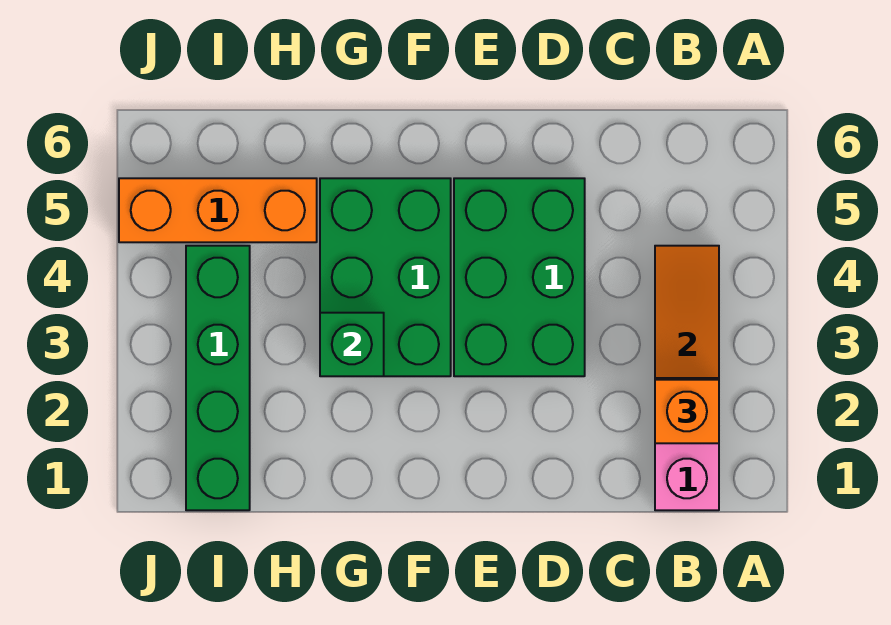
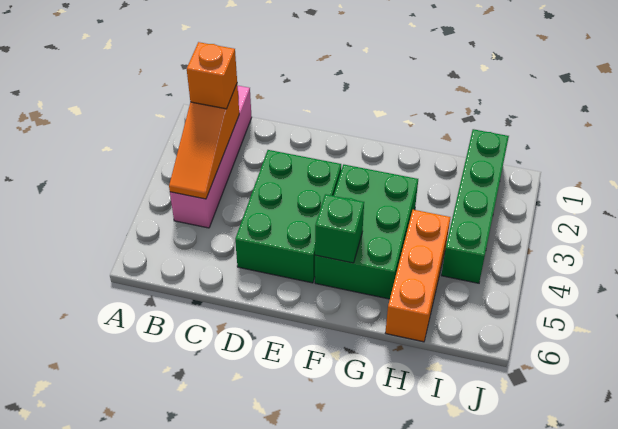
green brick G3 level 2 -> green brick F5 level 2
orange brick H5:J5 level 1 -> orange brick H4:H6 level 1

